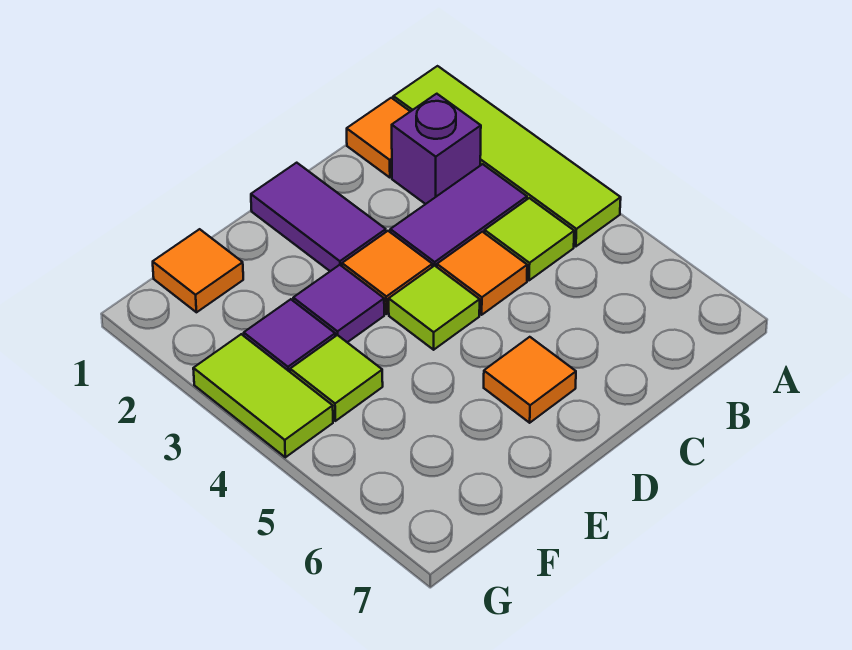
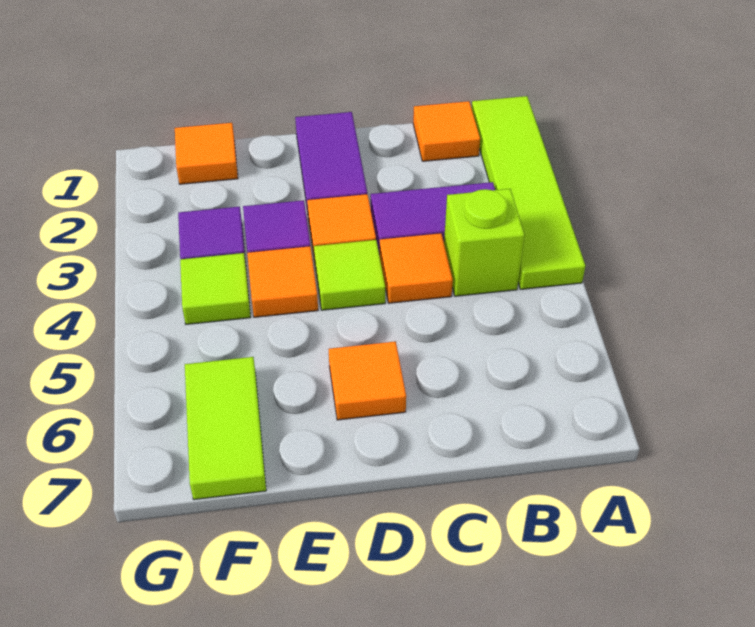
purple brick B2 level 1 -> none
lime tile B4 level 1 -> lime brick B4 level 1
none -> orange tile E4 level 1
lime tile G3:G4 level 1 -> lime tile F6:F7 level 1

